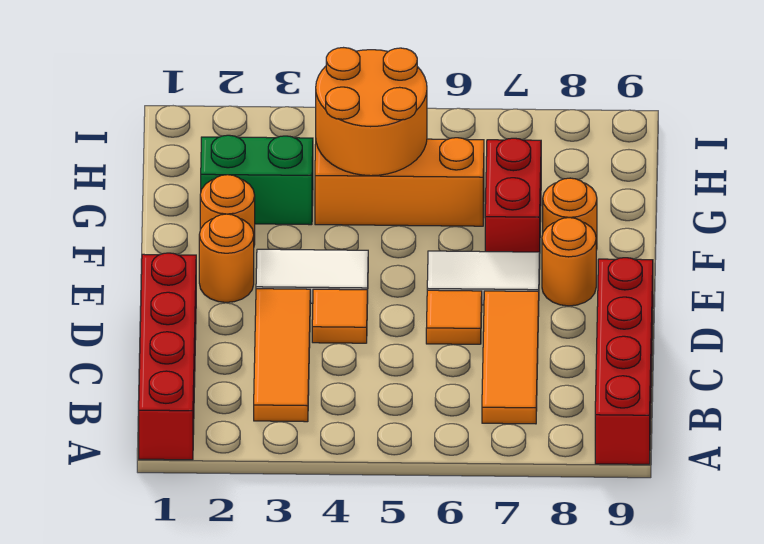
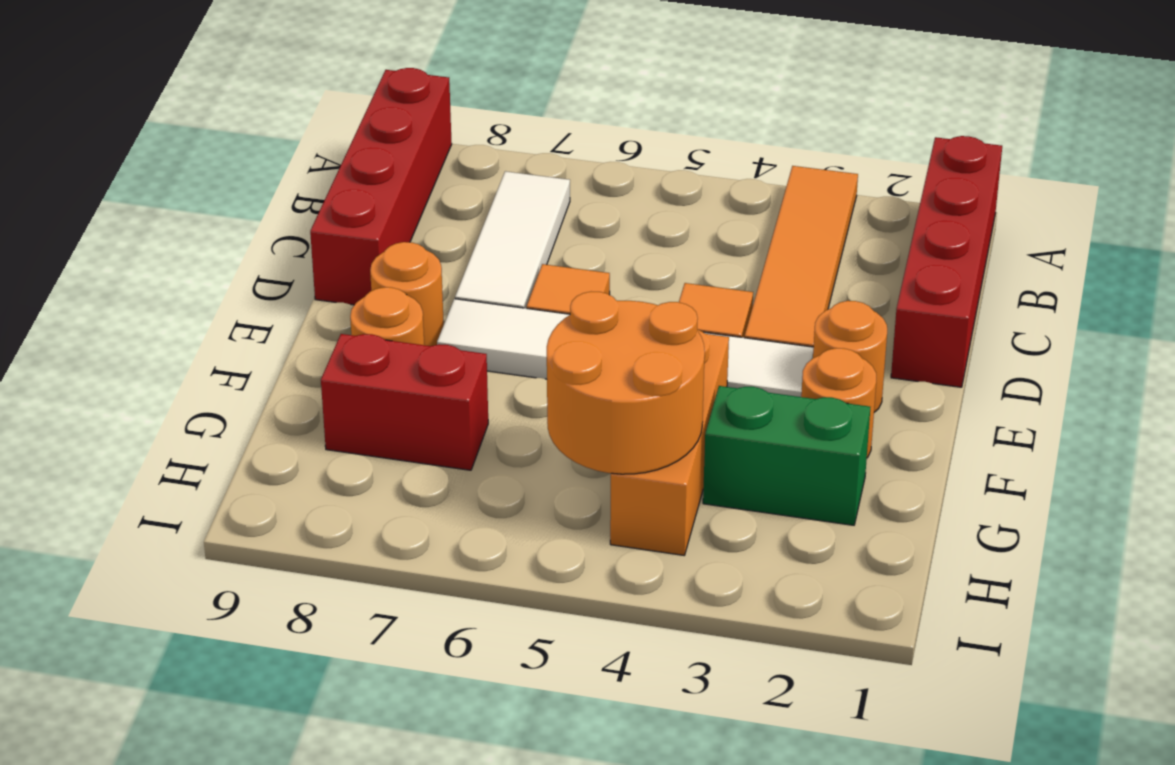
orange tile B3:D3 level 1 -> orange tile A3:D3 level 1
orange tile B7:D7 level 1 -> white tile B7:D7 level 1
red brick F7:G7 level 1 -> red brick G7:G8 level 1
orange brick G4:G6 level 1 -> orange brick F4:H4 level 1

